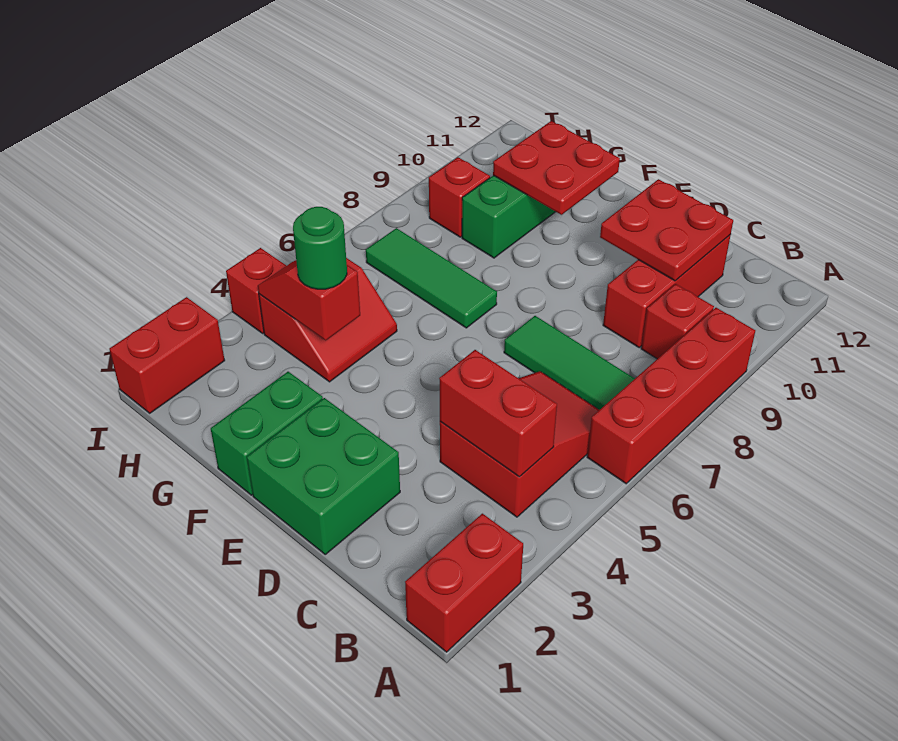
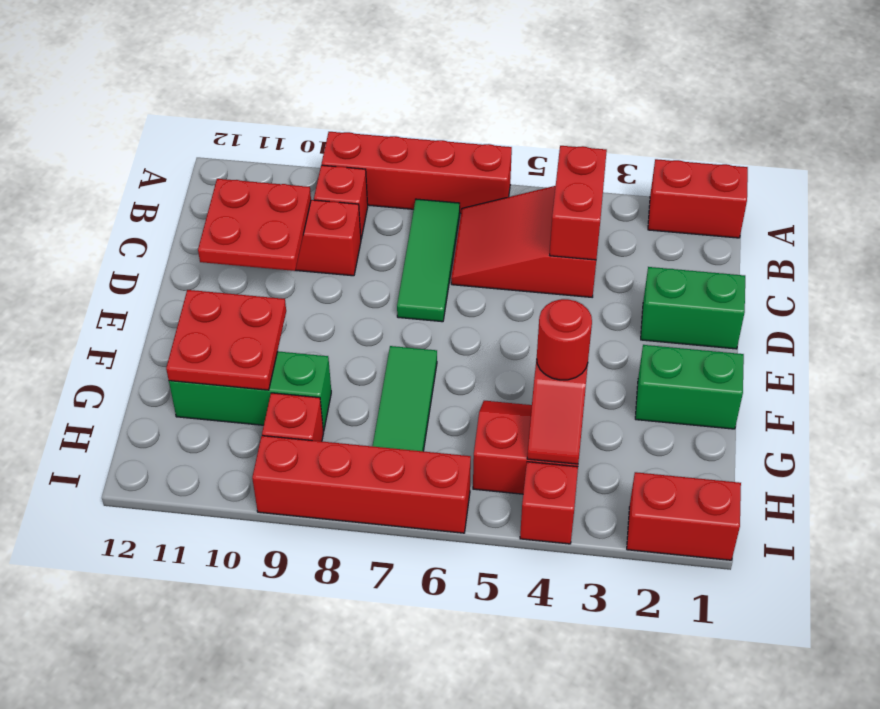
green brick D1:E2 level 1 -> green brick D1:D2 level 1
green round brick G4 level 3 -> red round brick G4 level 3
none -> red brick I6:I9 level 1

